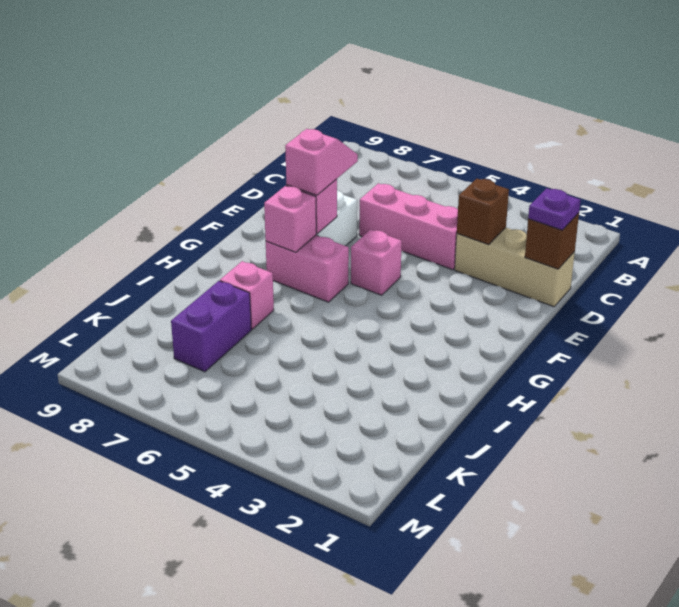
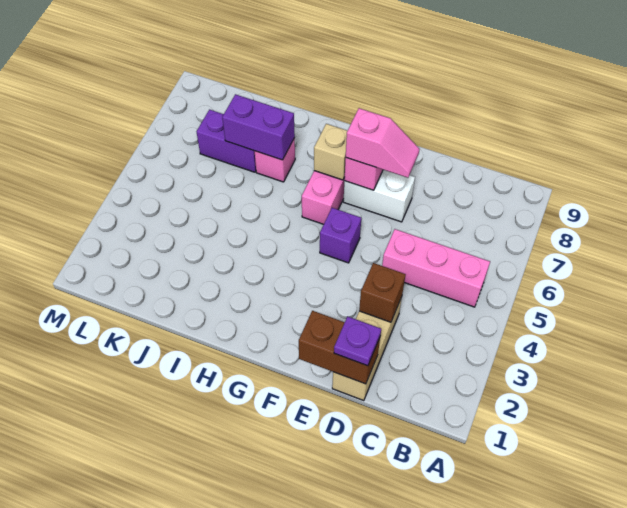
brown brick D1 level 2 -> brown brick D1:E1 level 2
pink brick D4:D6 level 1 -> pink brick B5:D5 level 1
pink brick F5 level 1 -> purple brick F5 level 1
pink brick G7 level 2 -> tan brick G7 level 2
none -> purple brick I7:J7 level 2

